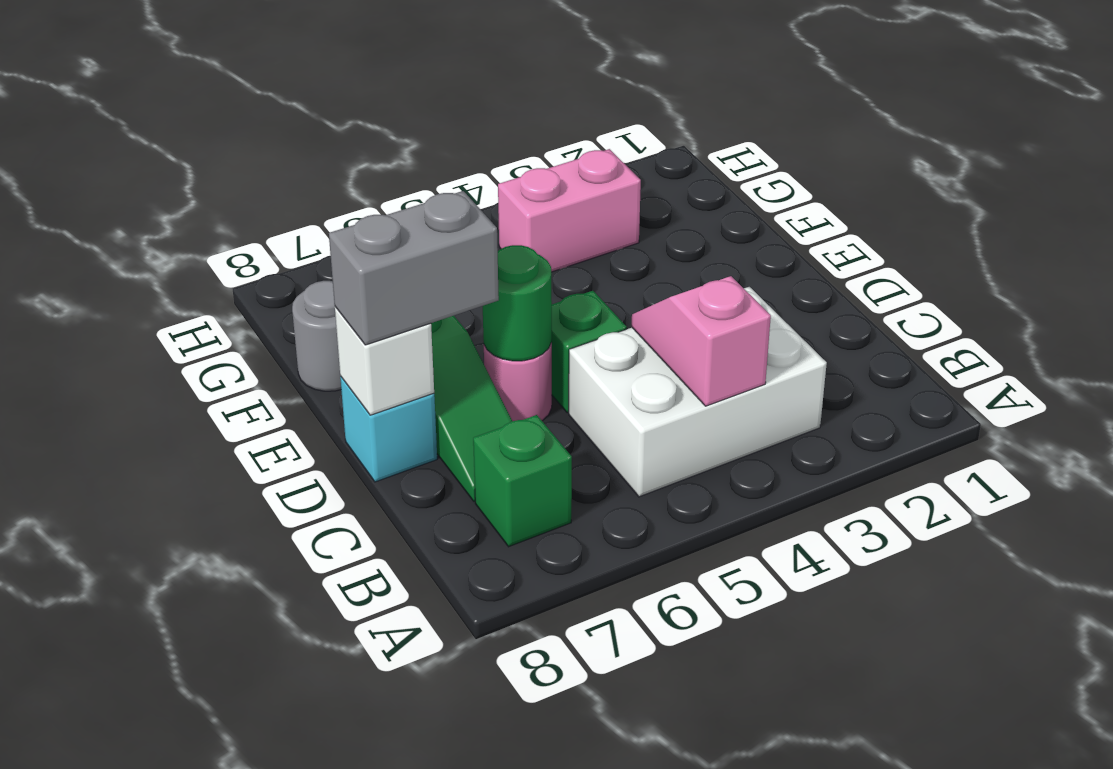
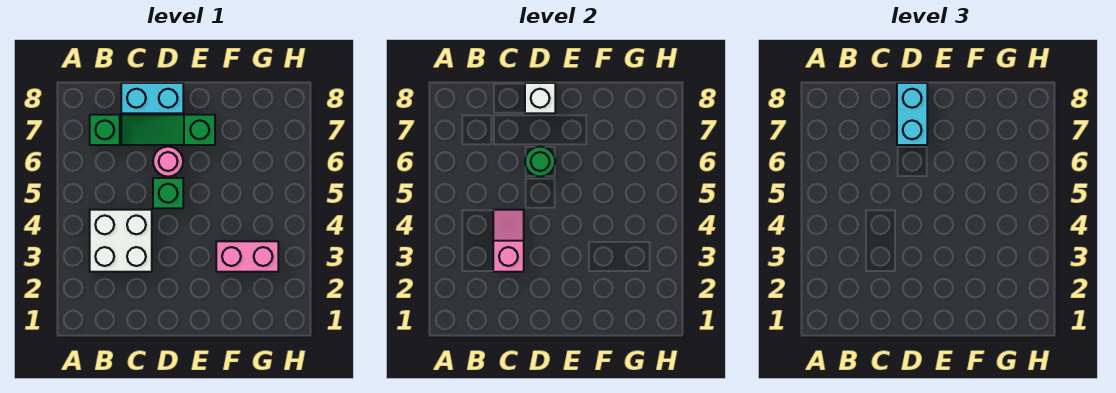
white brick B3:C5 level 1 -> white brick B3:C4 level 1
pink slope B4:C4 level 2 top B -> pink slope C3:C4 level 2 top 3
grey brick D7:D8 level 3 -> cyan brick D7:D8 level 3
cyan brick D8 level 1 -> cyan brick C8:D8 level 1
grey round brick F8 level 1 -> none
pink brick G3:G4 level 1 -> pink brick F3:G3 level 1

